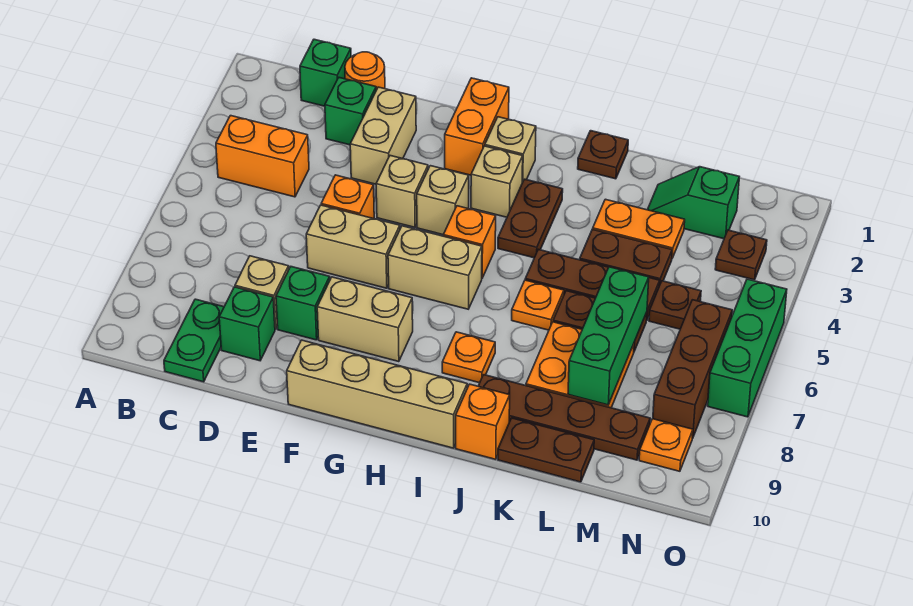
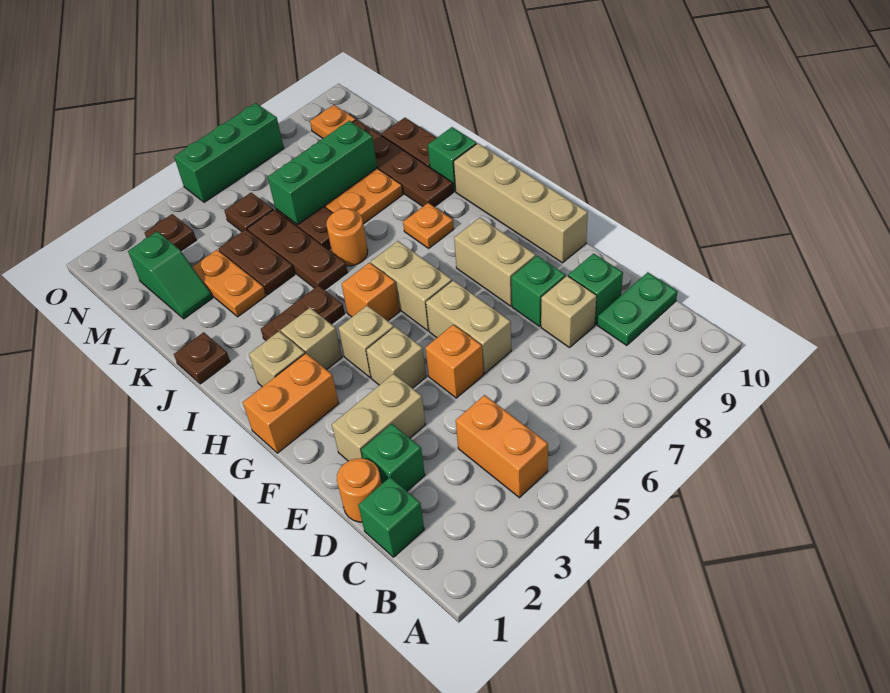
orange plate J6 level 1 -> orange round brick J6 level 1
orange brick J10 level 1 -> green brick J10 level 1
brown brick N6:N8 level 1 -> none

